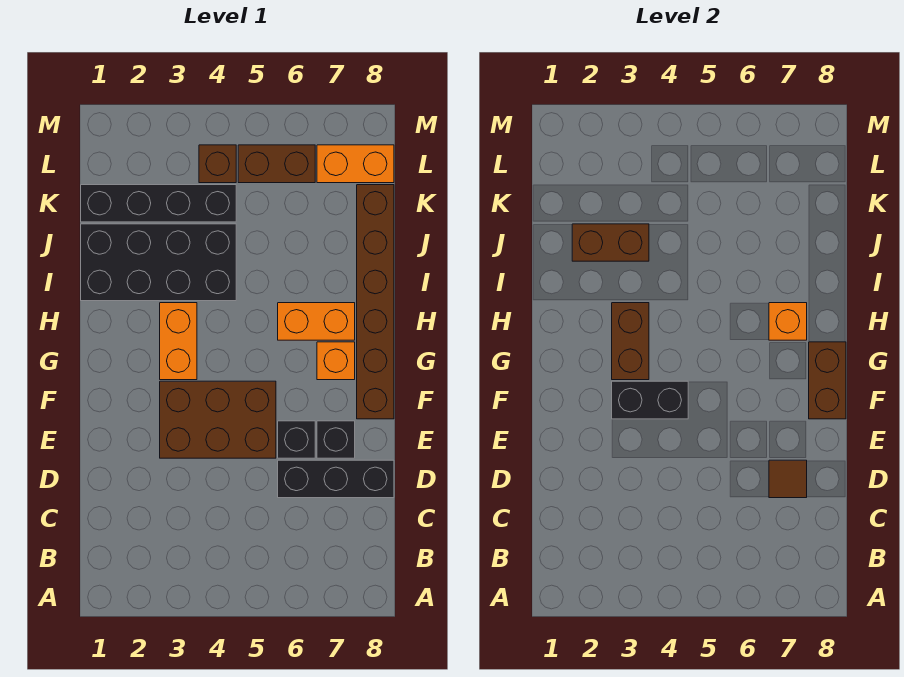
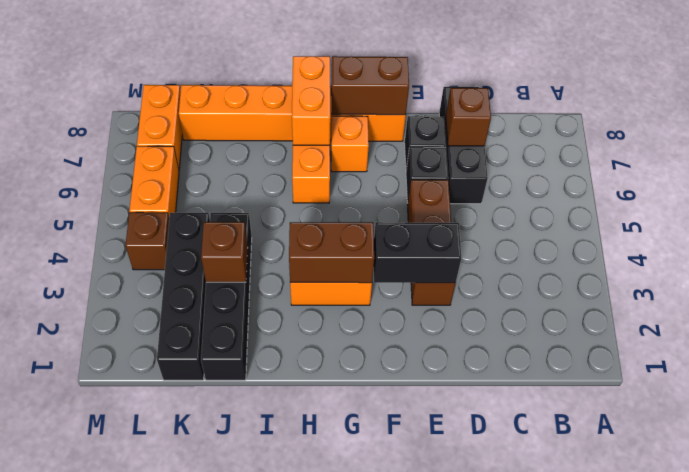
brown tile D7 level 2 -> brown brick D7 level 2
brown brick E3:F5 level 1 -> brown brick E3:E5 level 1
black brick F3:F4 level 2 -> black brick E3:F3 level 2
brown brick F8:K8 level 1 -> orange brick F8:K8 level 1
orange brick H7 level 2 -> orange brick H7:H8 level 2
black brick I1:J4 level 1 -> black brick J1:J4 level 1
brown brick J2:J3 level 2 -> brown brick J3 level 2
brown brick L5:L6 level 1 -> orange brick L5:L6 level 1

